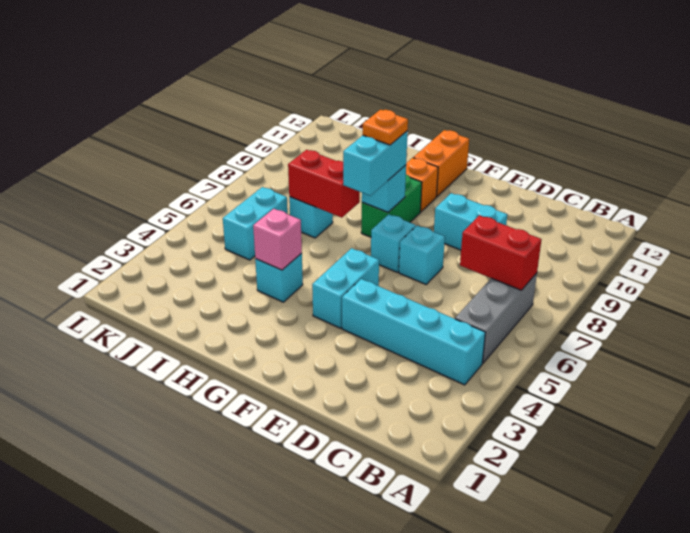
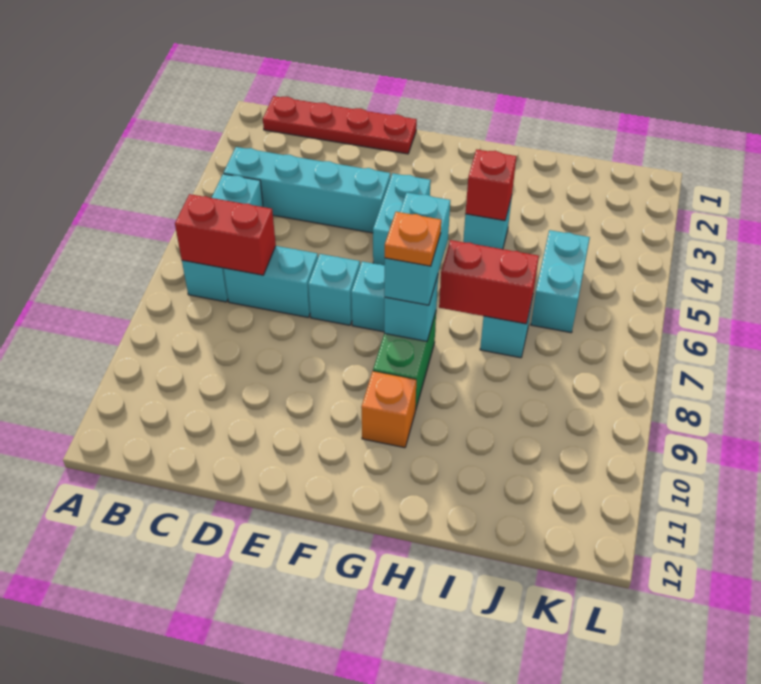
none -> red plate B1:E1 level 1
grey brick B5:B7 level 1 -> cyan brick B5:B7 level 1
cyan brick D9:E9 level 1 -> cyan brick C7:D7 level 1
orange brick G11:G12 level 1 -> none
pink brick H4 level 2 -> red brick H4 level 2

